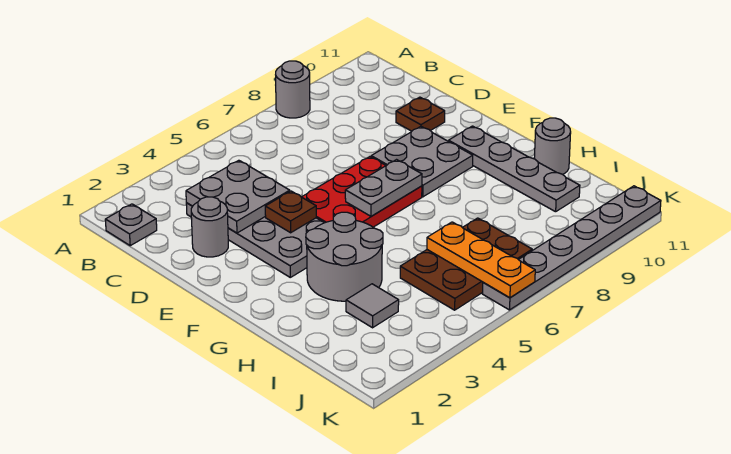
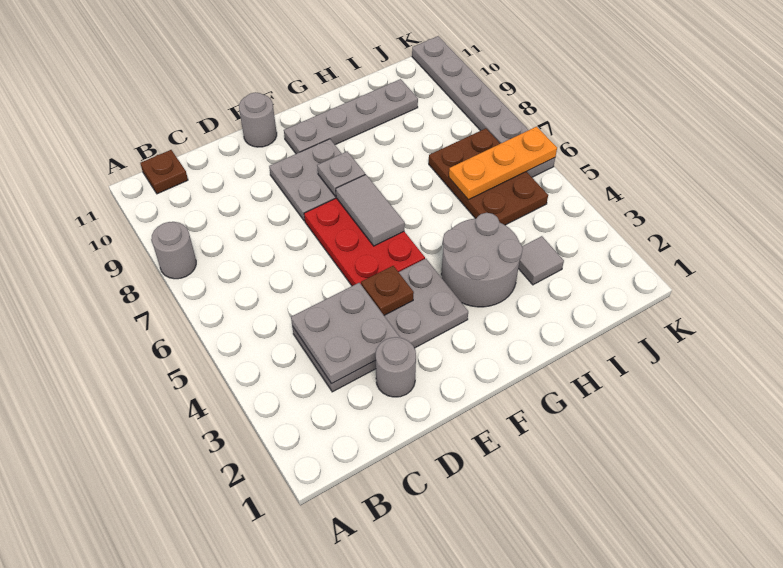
grey plate B1 level 1 -> grey plate F8 level 2
brown plate D10 level 1 -> brown plate B11 level 1
grey plate F6:F7 level 2 -> grey tile F6:F7 level 2
grey round brick H11 level 1 -> grey round brick E11 level 1

